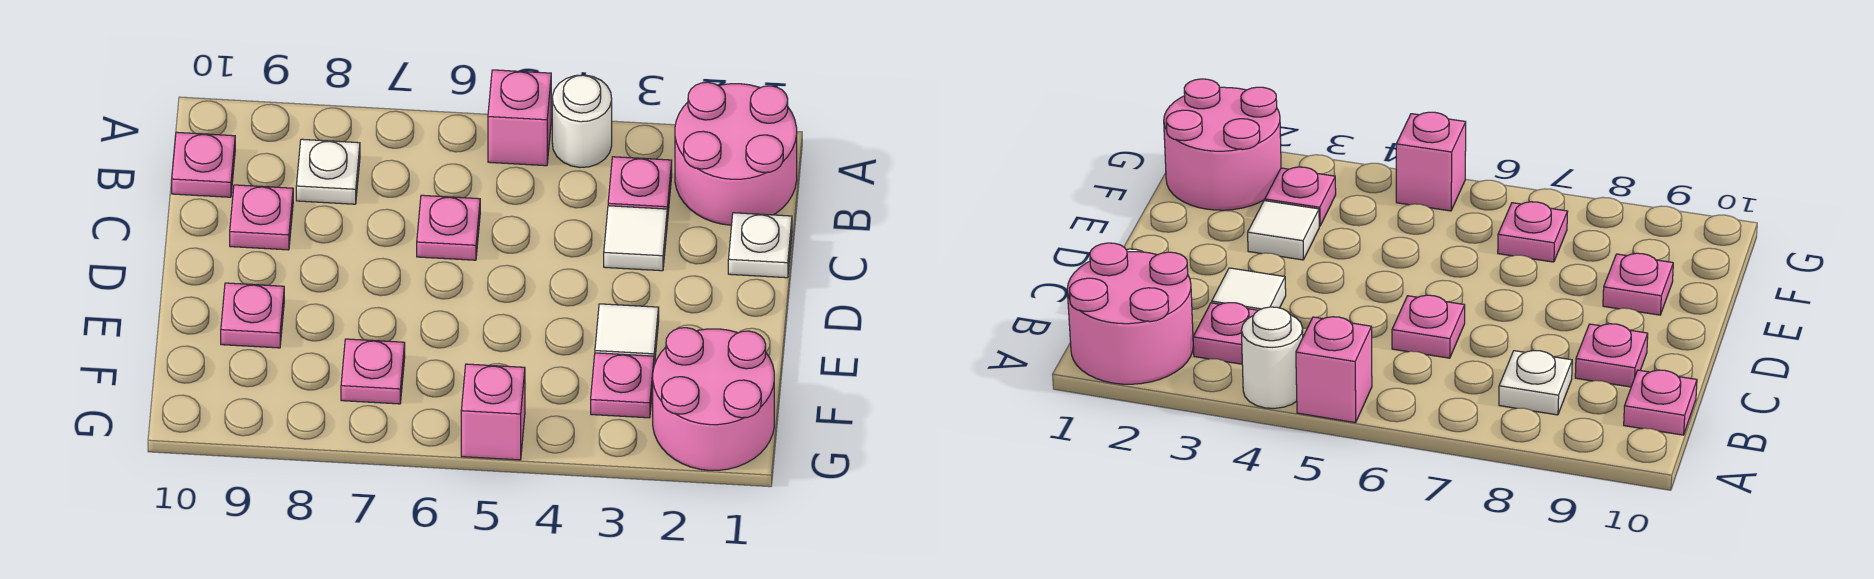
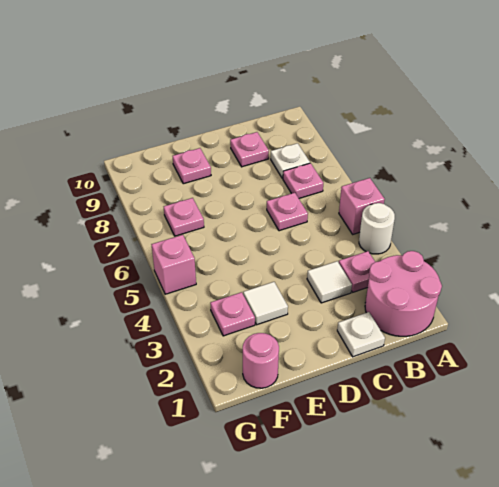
pink plate B10 level 1 -> pink plate B7 level 1
pink round brick F1:G2 level 1 -> pink round brick F1 level 1

